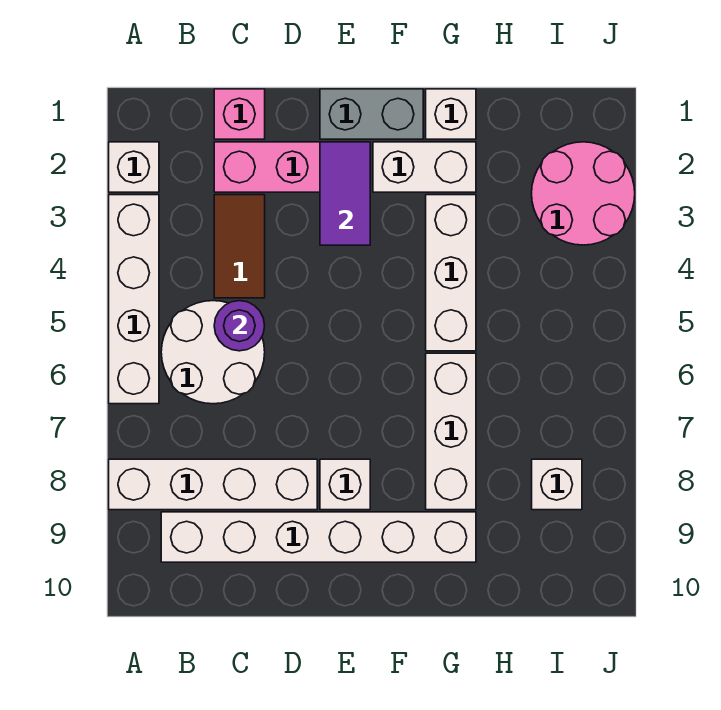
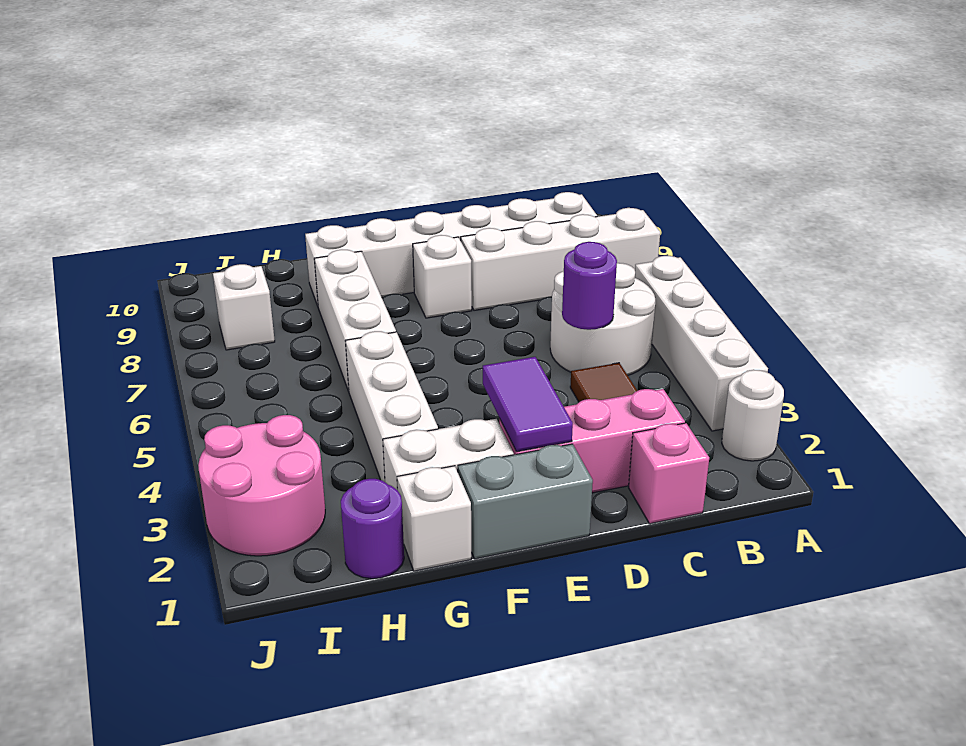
white brick A2 level 1 -> white round brick A2 level 1
none -> purple round brick H1 level 1

